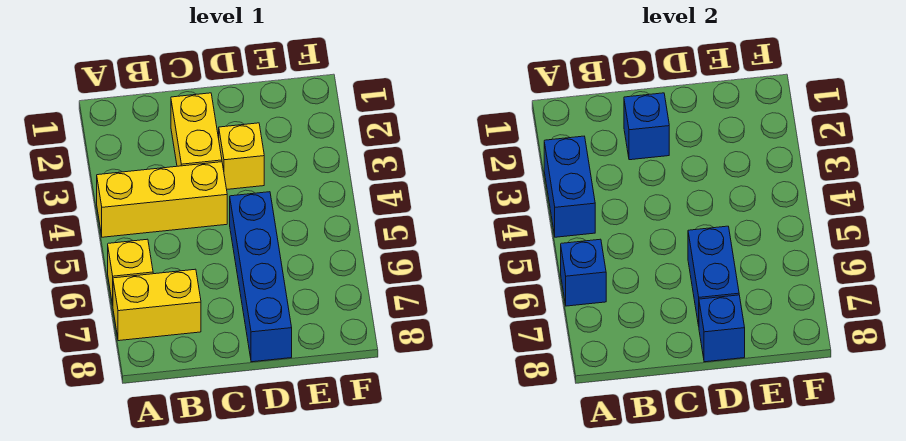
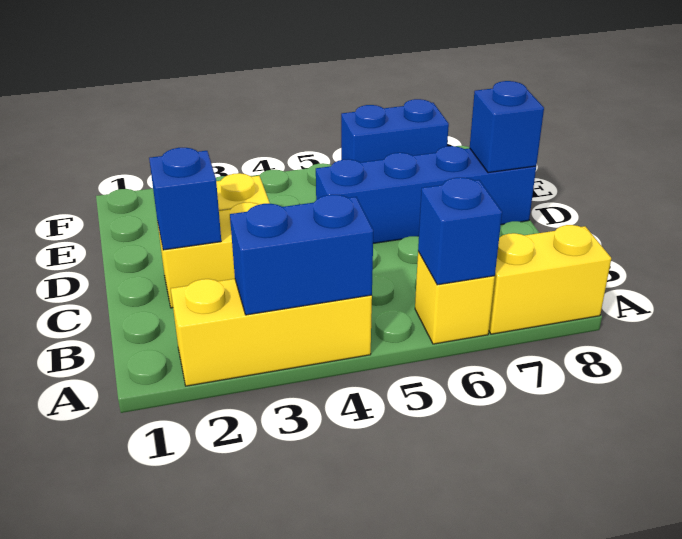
yellow brick A4:C4 level 1 -> yellow brick A2:A4 level 1
yellow brick A7:B7 level 1 -> yellow brick A7:A8 level 1
blue brick D6:D7 level 2 -> blue brick F6:F7 level 1

